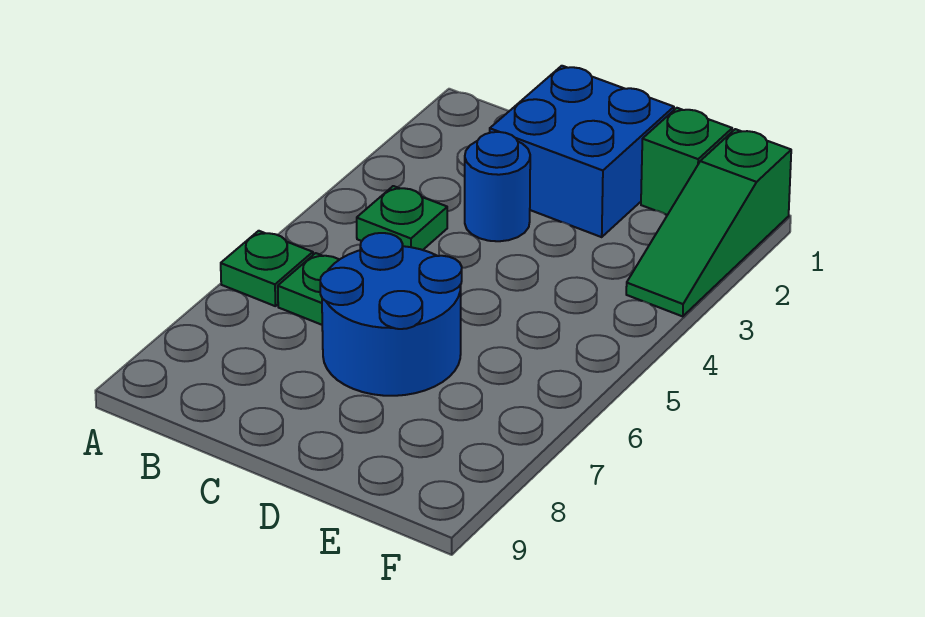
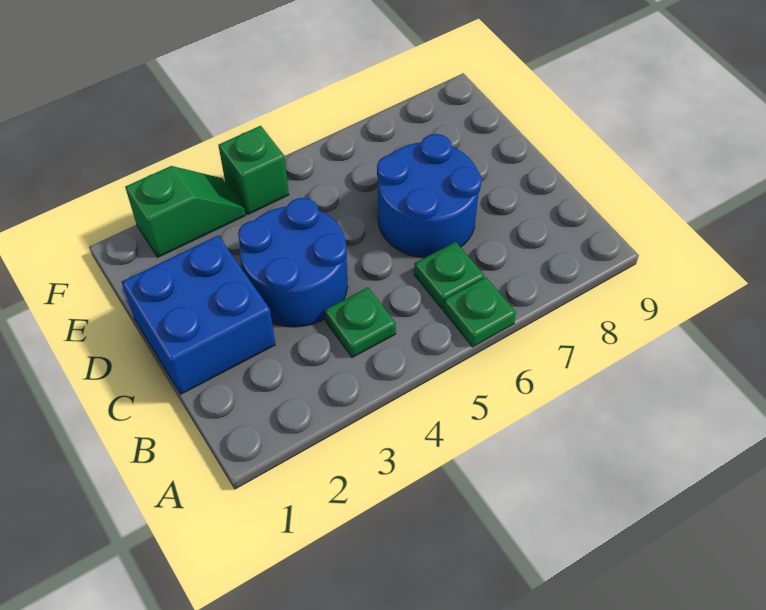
blue round brick C3 level 1 -> blue round brick C3:D4 level 1
green brick E1 level 1 -> green brick F4 level 1
green slope F1:F3 level 1 top 1 -> green slope F2:F3 level 1 top 2

